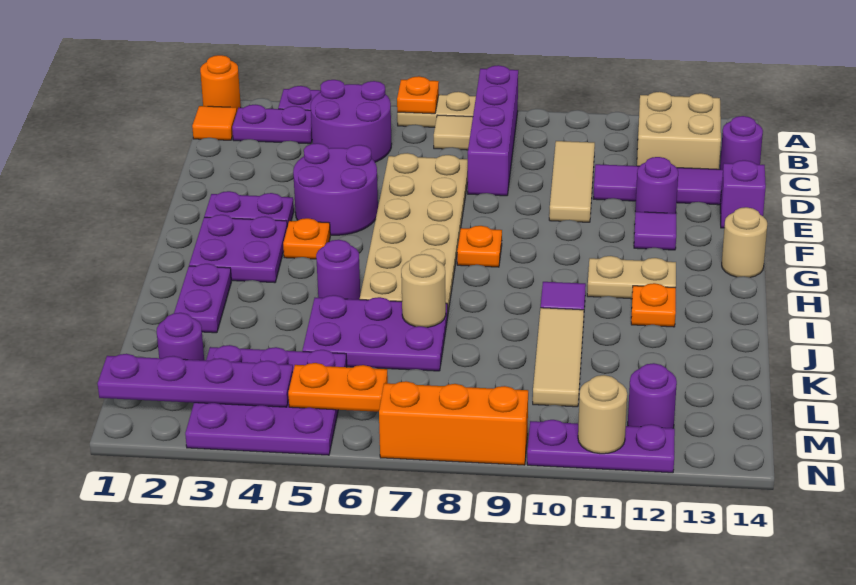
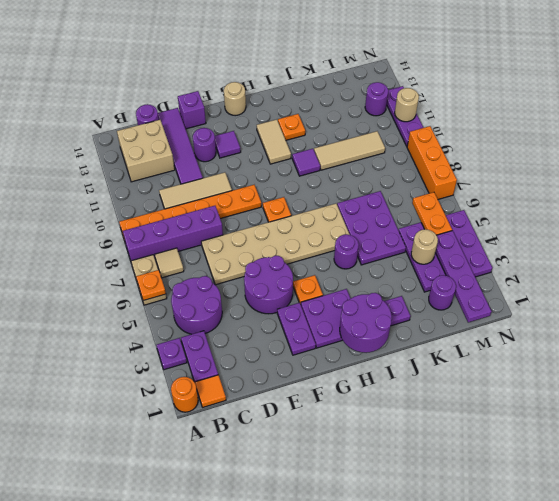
none -> orange plate A9:F9 level 1
none -> purple round brick H1:I2 level 2
tan plate H11:H12 level 1 -> tan tile H11:H12 level 1
tan round brick J7 level 2 -> tan round brick L4 level 2

